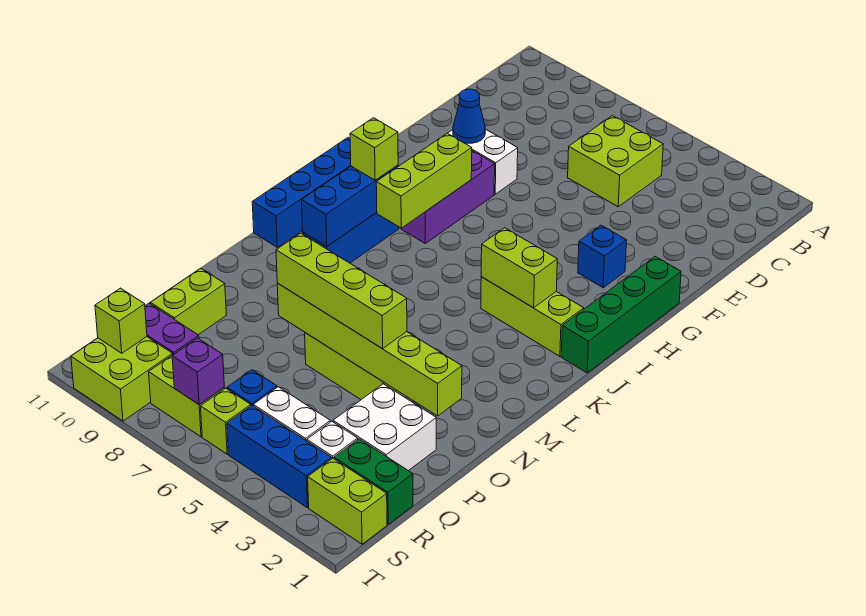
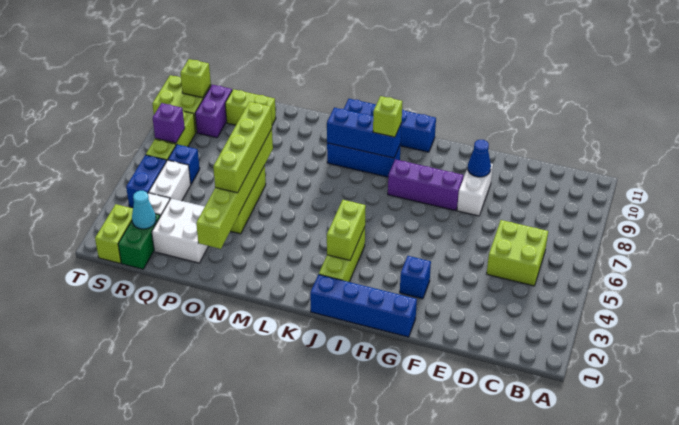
green brick G1:J1 level 1 -> blue brick G1:J1 level 1
lime brick H8:J8 level 2 -> none
none -> cyan cone R2 level 2
blue brick S3:S5 level 1 -> blue brick S4:S5 level 1

